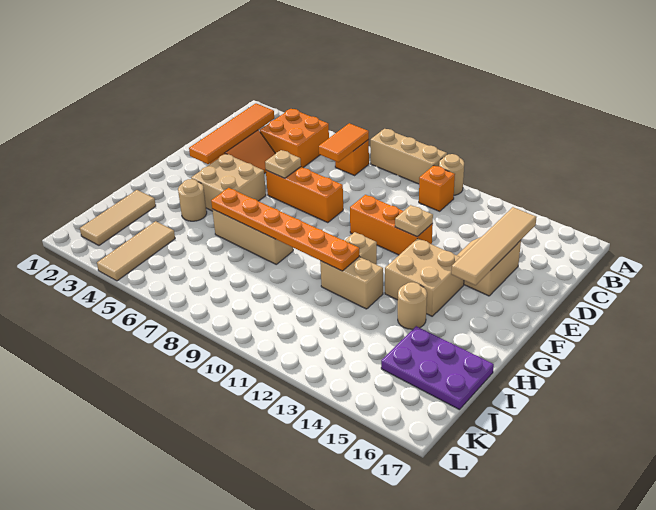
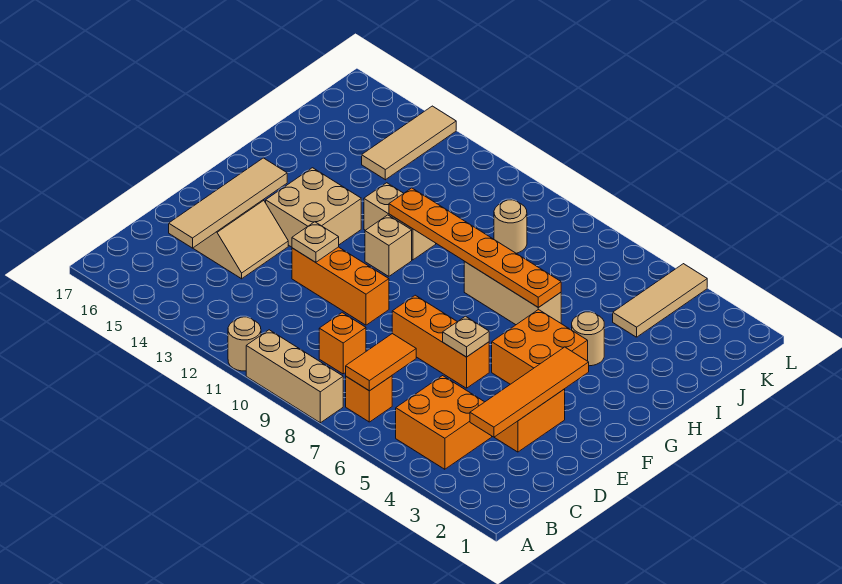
orange brick B11 level 1 -> orange brick C9 level 1
tan brick F4:G5 level 1 -> orange brick F4:G5 level 1
tan round brick H14 level 1 -> tan round brick J9 level 1
tan tile I2:K2 level 1 -> tan tile J14:L14 level 1
purple plate I15:J17 level 1 -> none

